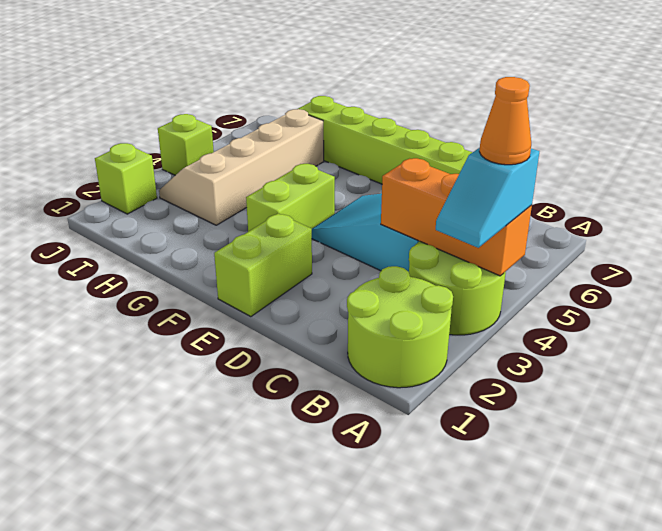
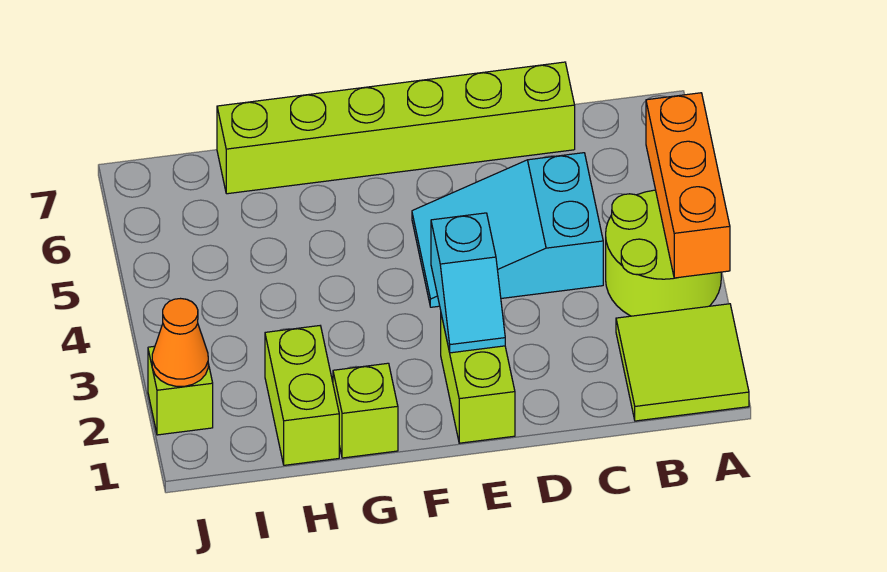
lime round brick A1:B2 level 1 -> lime tile A1:B2 level 1
cyan slope A3:A4 level 3 top 4 -> cyan slope E2:E3 level 2 top 3
orange brick A4:C4 level 2 -> orange brick A3:A5 level 2
orange cone A4 level 4 -> orange cone J2 level 2
lime brick F3:F4 level 1 -> lime brick H1:H2 level 1
tan slope H3:I6 level 1 top H -> none
lime brick J4 level 1 -> lime brick G1 level 1

